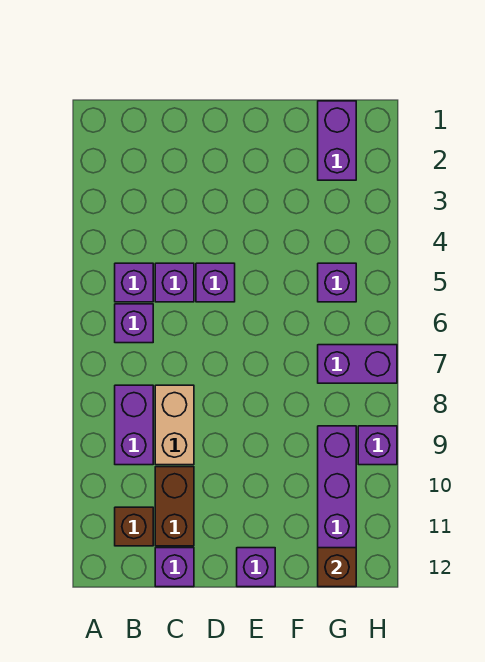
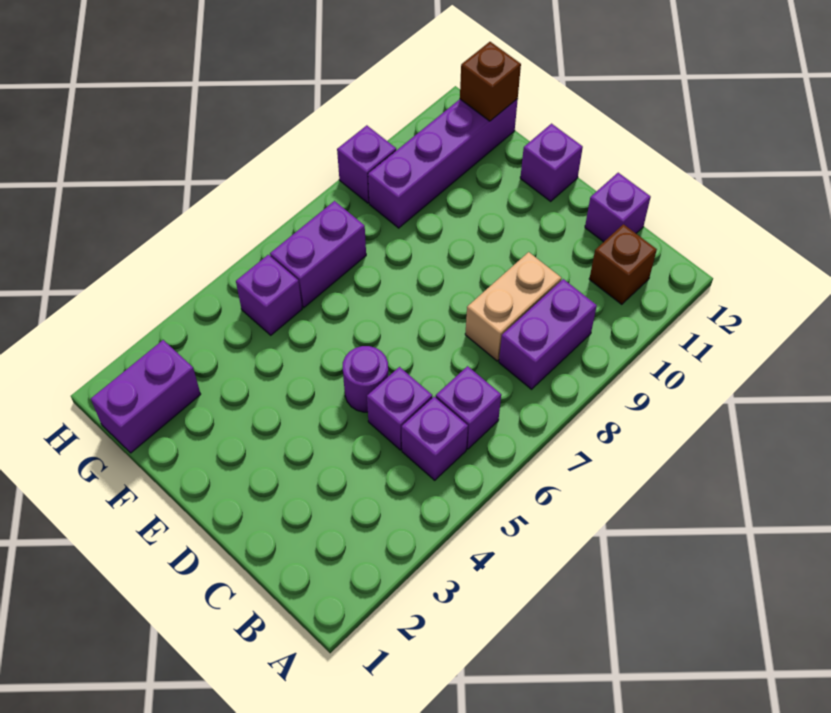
brown brick C10:C11 level 1 -> none
purple brick D5 level 1 -> purple round brick D5 level 1
purple brick G7:H7 level 1 -> purple brick G6:G7 level 1

